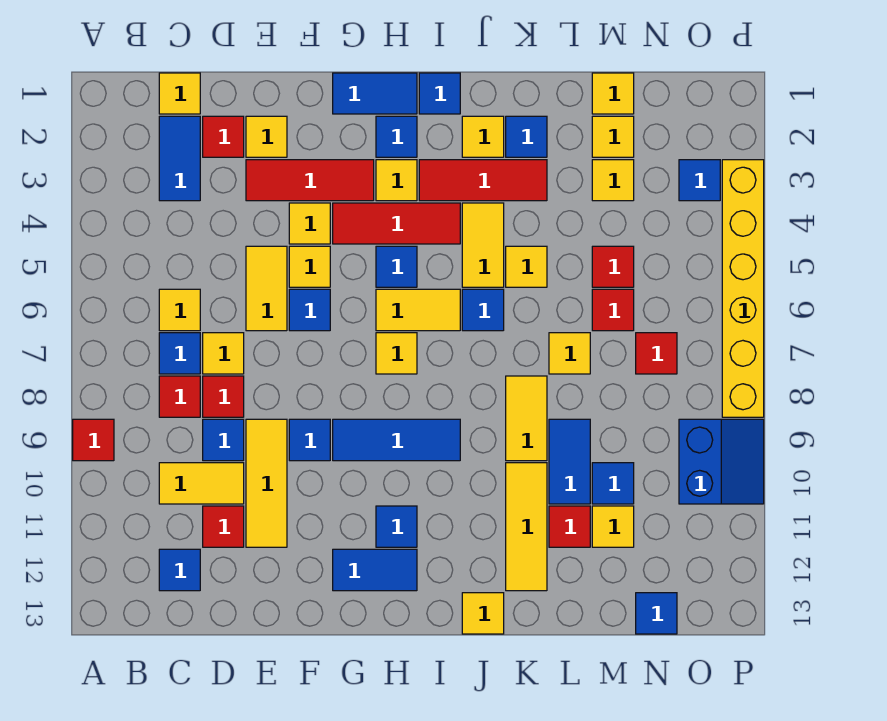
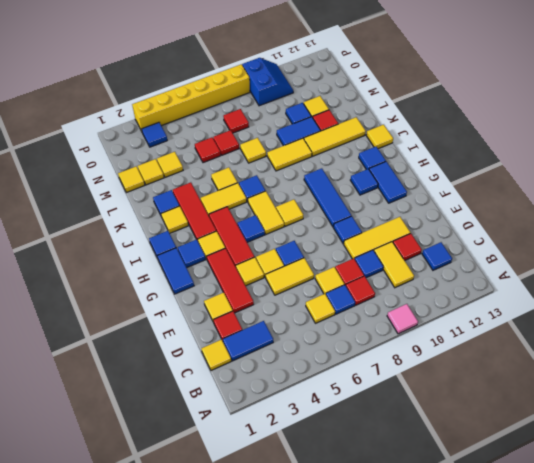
red tile A9 level 1 -> pink tile A9 level 1
blue tile N13 level 1 -> blue tile I12 level 1
blue slope O9:P10 level 1 top O -> blue slope O9:P10 level 1 top 9

